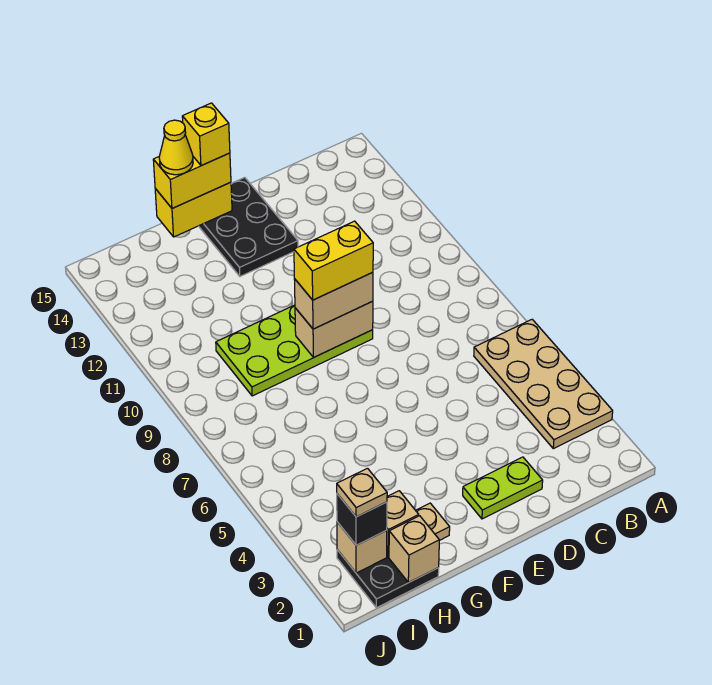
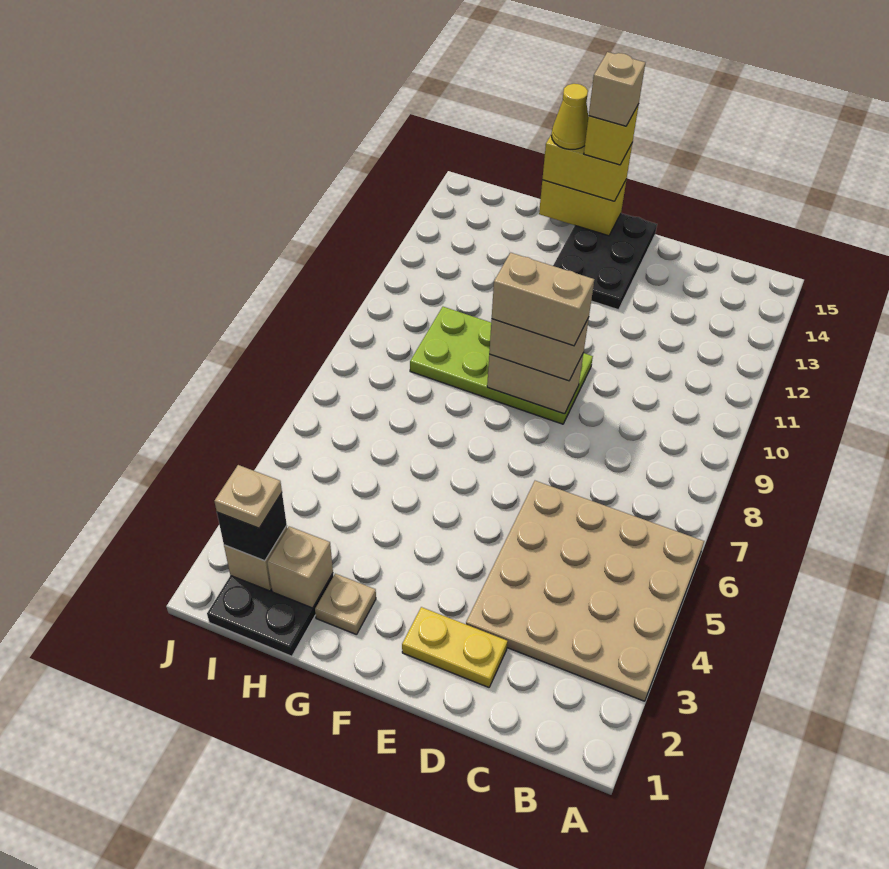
tan plate A3:B6 level 1 -> tan plate A3:D6 level 1
lime plate D2:E2 level 1 -> yellow plate D2:E2 level 1
yellow brick E9:F9 level 4 -> tan brick E9:F9 level 4
tan brick H1 level 2 -> tan brick F15 level 5

